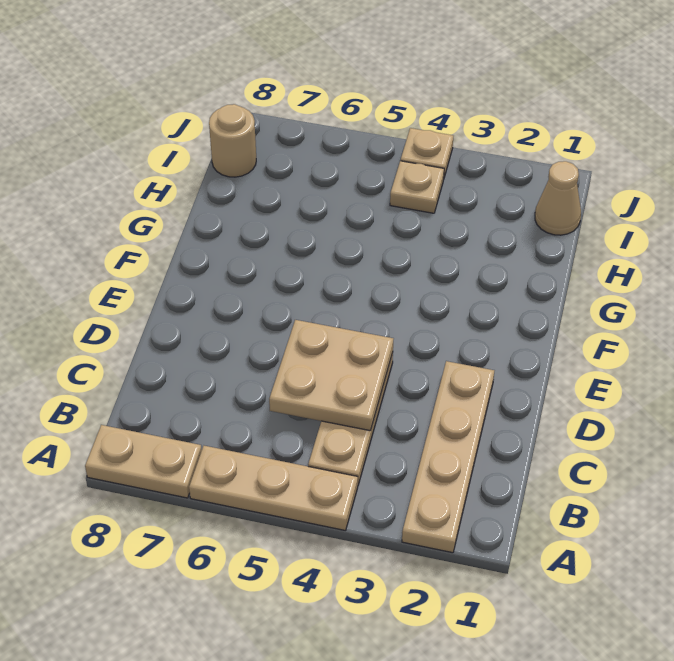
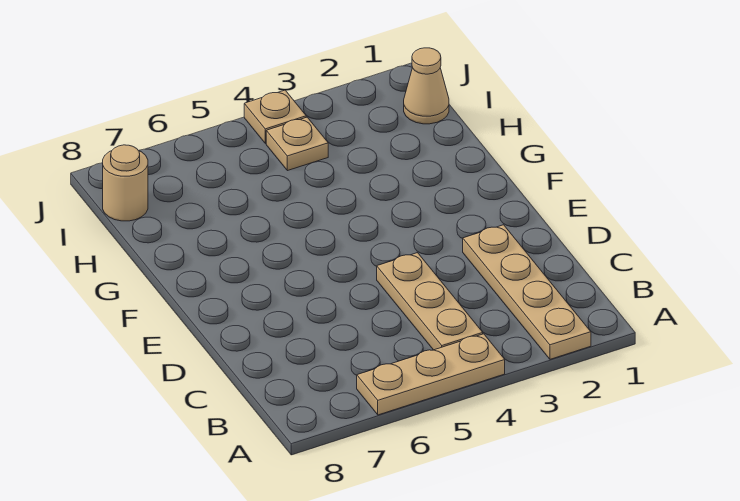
tan plate A7:A8 level 1 -> none
tan plate C4:D5 level 2 -> none

